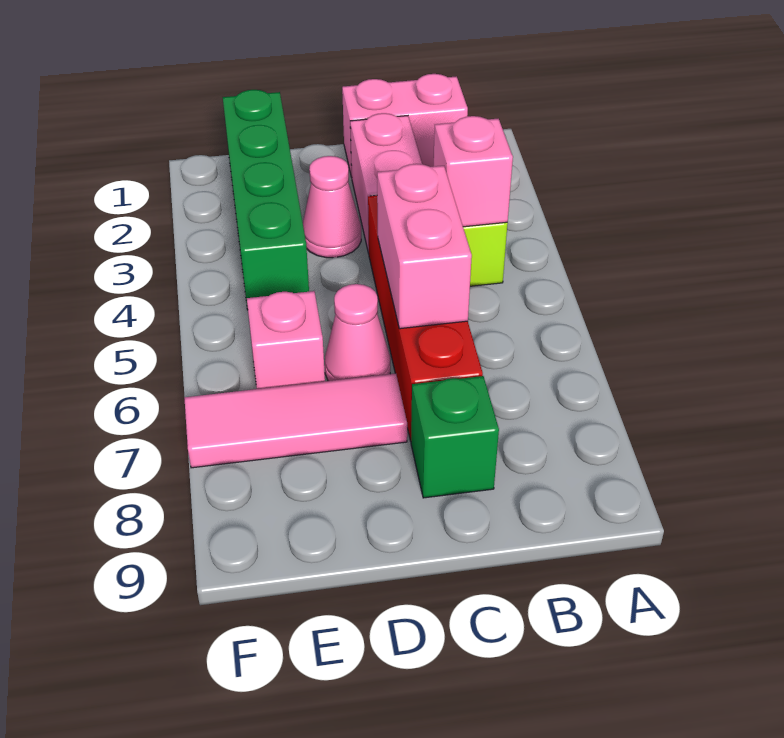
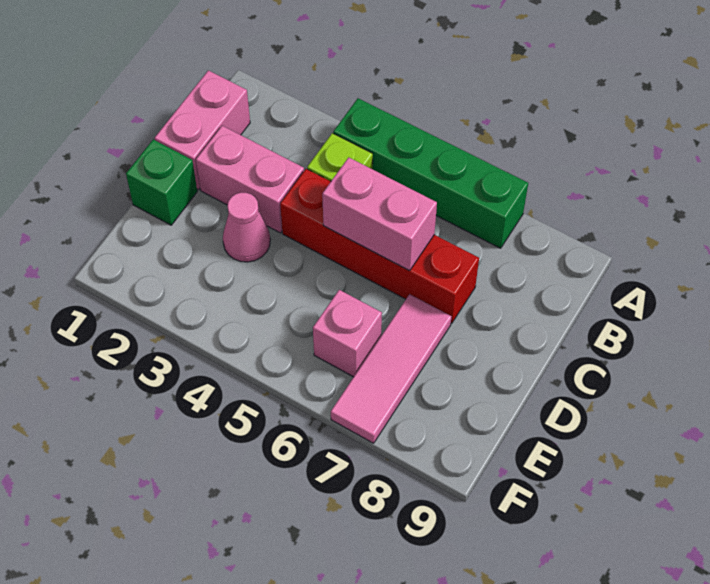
pink brick B4 level 2 -> none
green brick C8 level 1 -> green brick D1 level 1
pink cone D6 level 1 -> none
green brick E1:E4 level 1 -> green brick A4:A7 level 1

